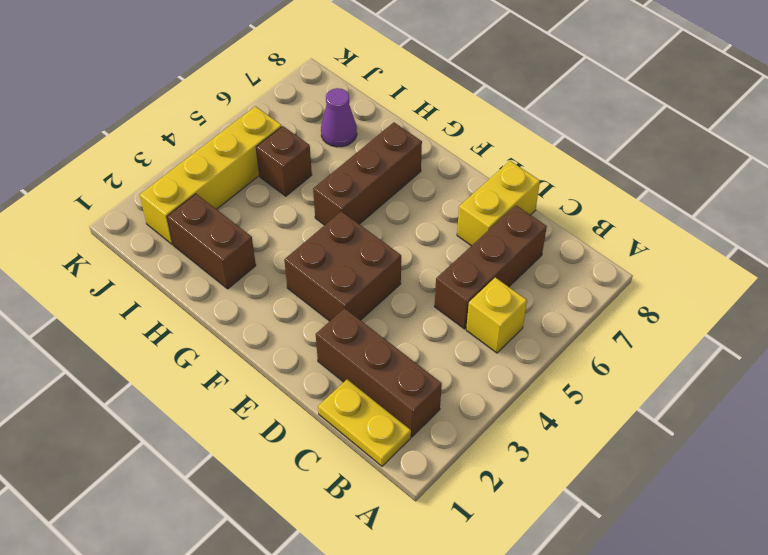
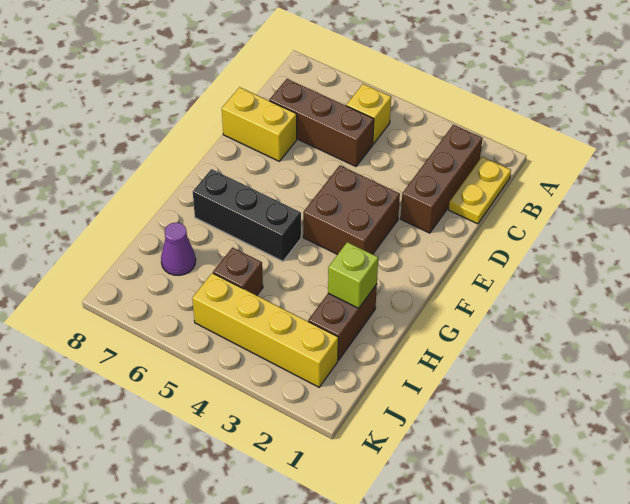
brown brick G5:G7 level 1 -> black brick G5:G7 level 1
none -> lime brick H2 level 2

